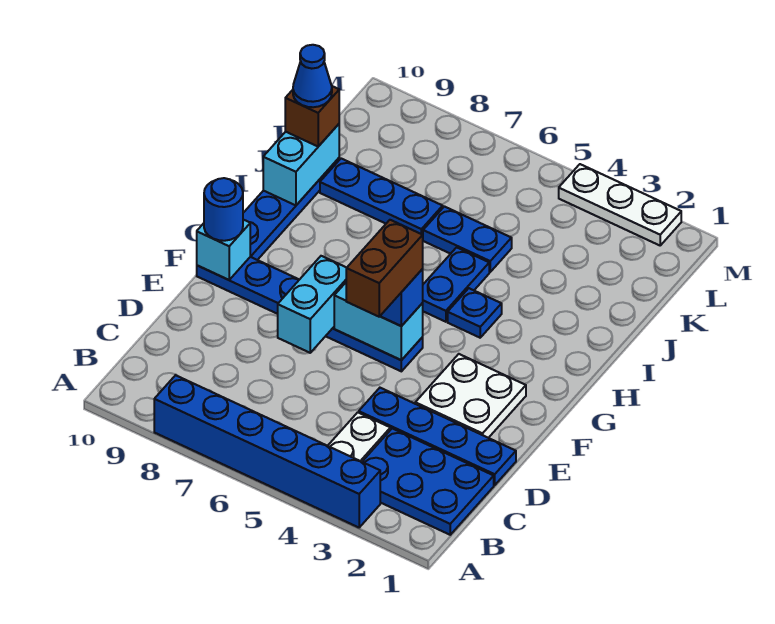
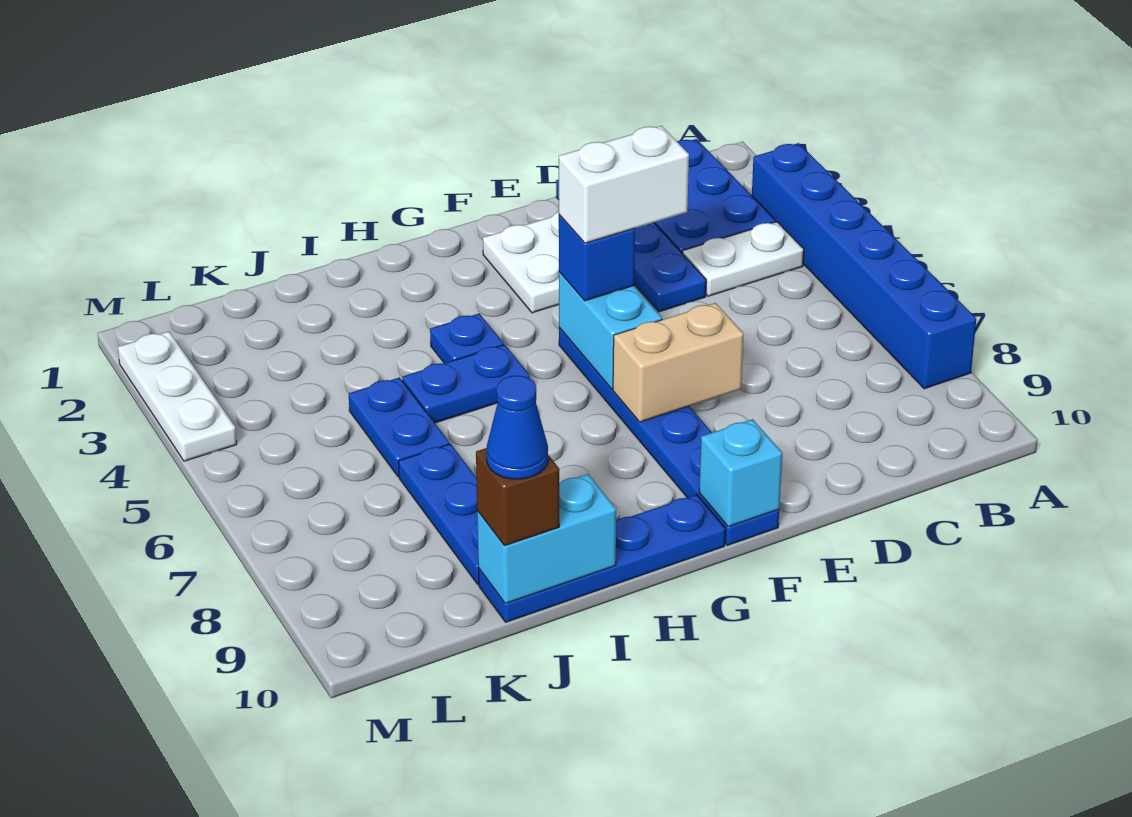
brown brick E5:F5 level 4 -> white brick E5:F5 level 4
cyan brick E7:F7 level 2 -> tan brick E7:F7 level 2
blue round brick F10 level 3 -> none

